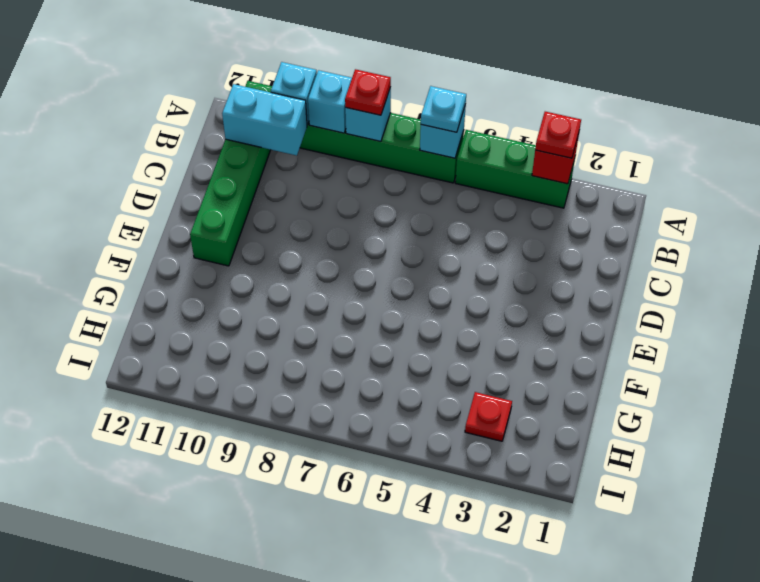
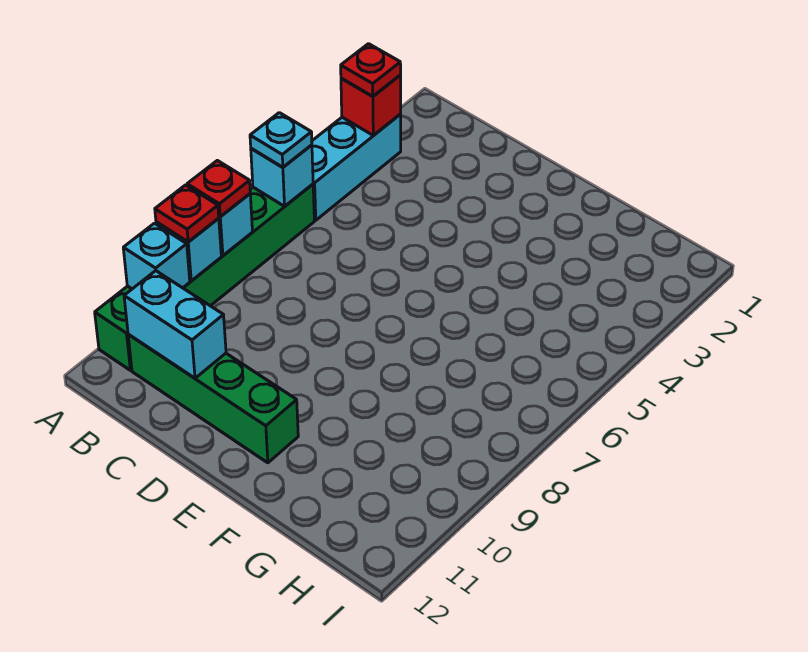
green brick A3:A5 level 1 -> cyan brick A3:A5 level 1
cyan brick B10:B11 level 2 -> cyan brick B11:C11 level 2
red plate H3 level 1 -> red plate A9 level 3

